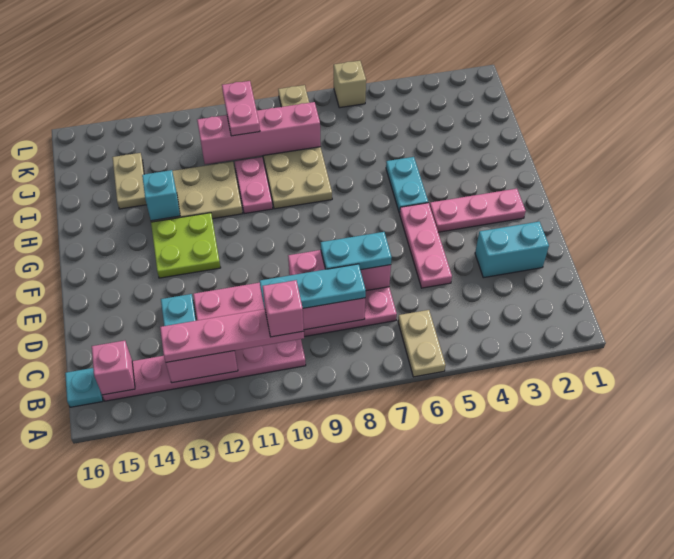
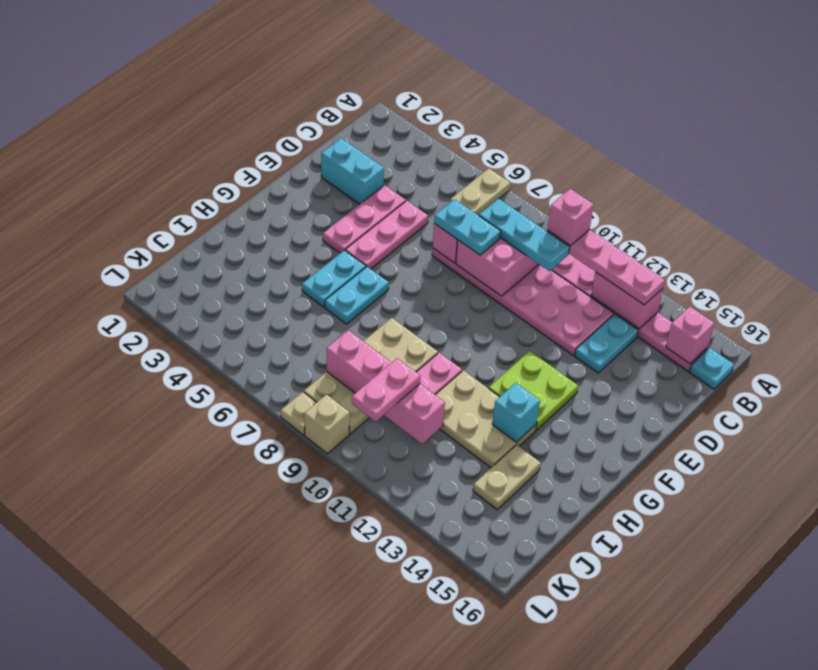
pink plate F2:F4 level 1 -> pink plate D4:F4 level 1
none -> cyan plate G6:H6 level 1
tan brick L6 level 1 -> tan brick L9 level 1

